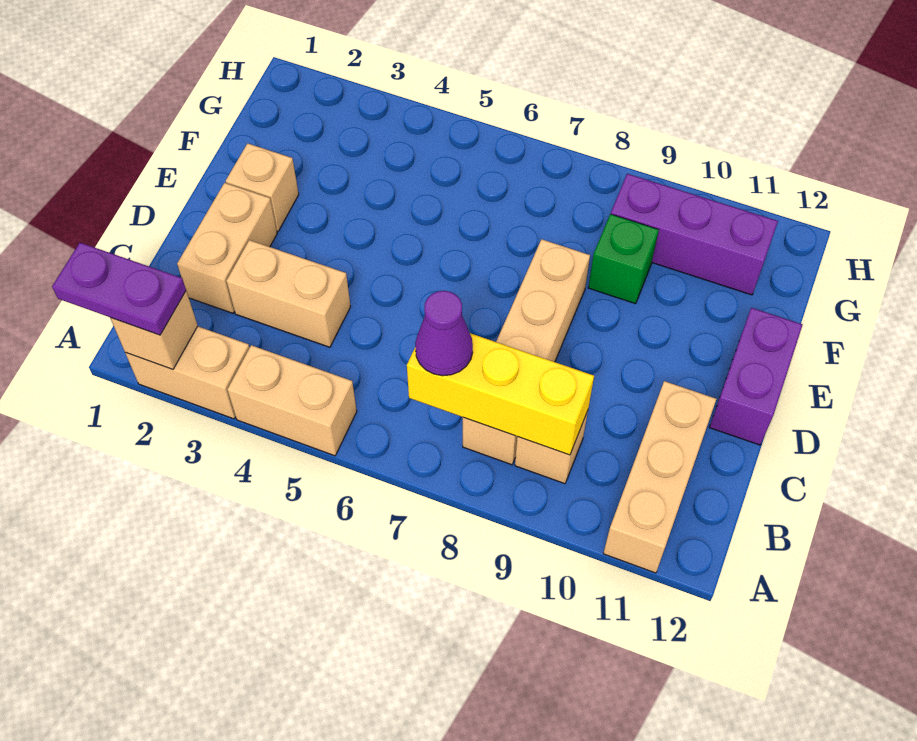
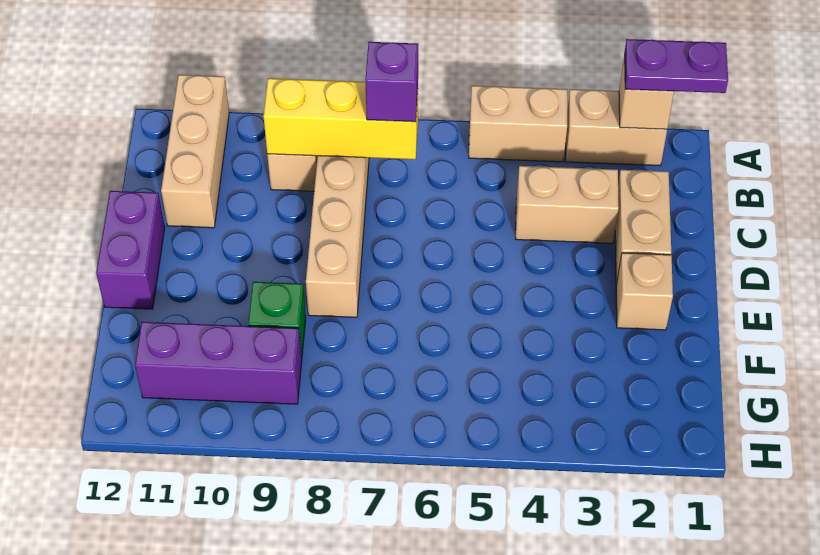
purple cone B7 level 3 -> purple brick B7 level 3

